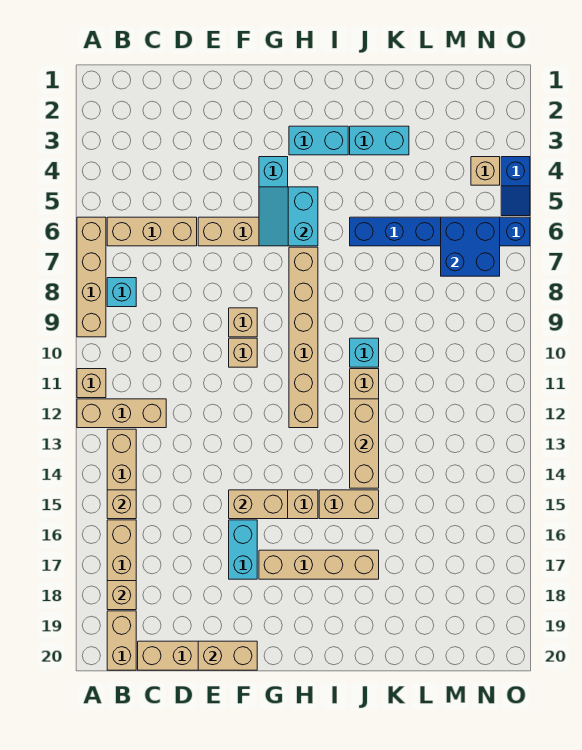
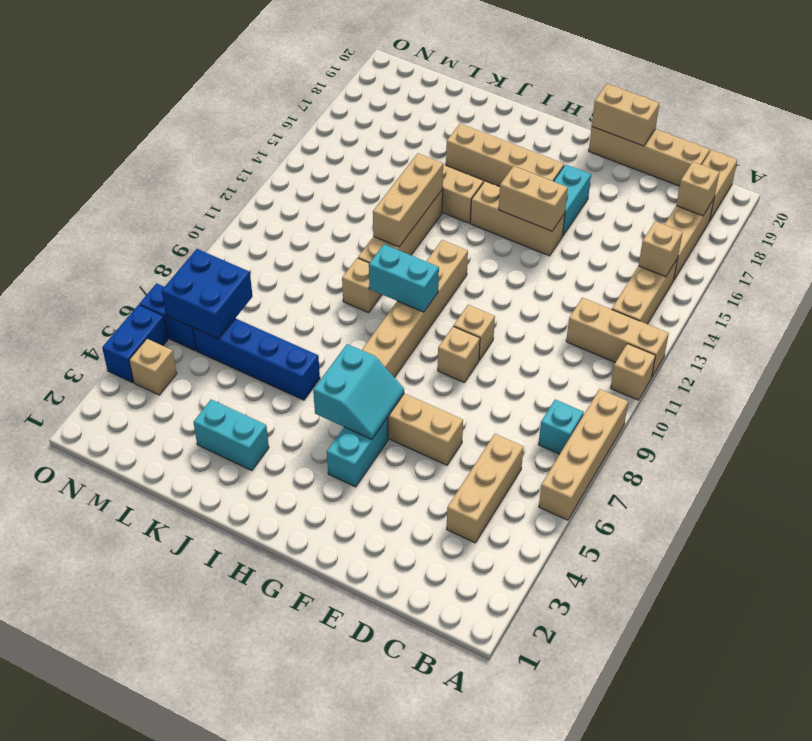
tan brick B6:D6 level 1 -> tan brick C4:C6 level 1
cyan brick H3:I3 level 1 -> cyan brick H10:I10 level 2
cyan brick J10 level 1 -> tan brick J10 level 1
blue slope O4:O5 level 1 top 4 -> blue brick O4:O5 level 1

